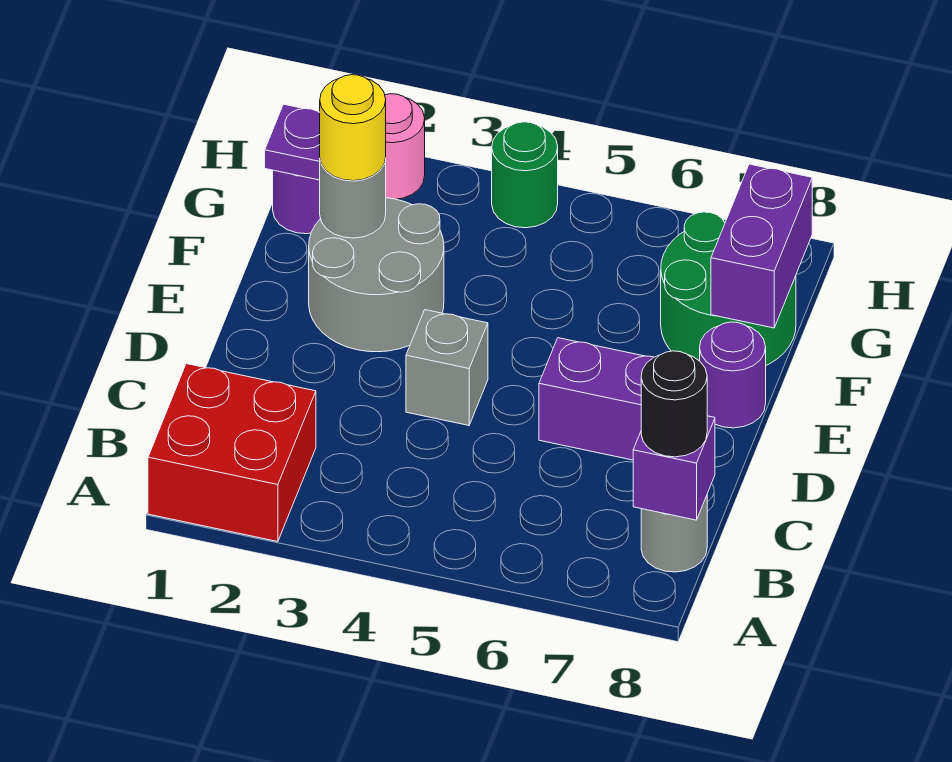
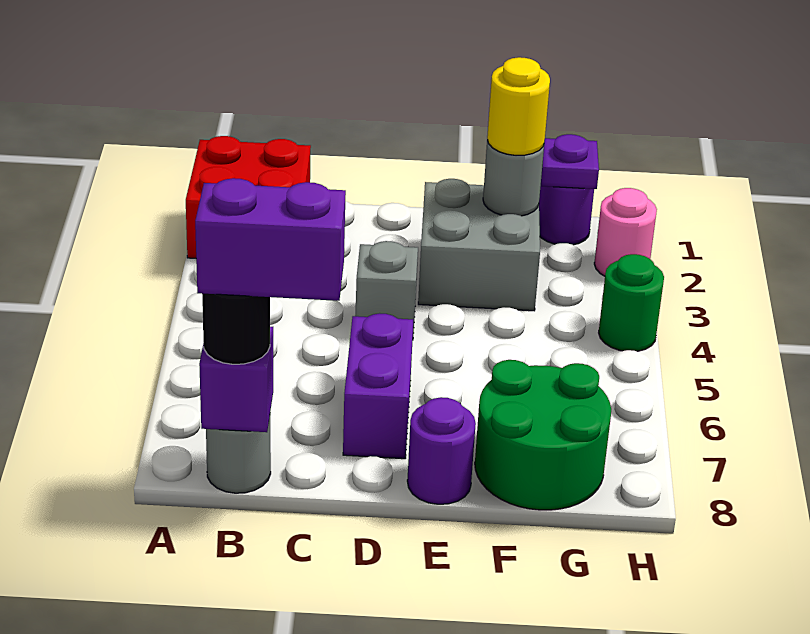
grey round brick E2:F3 level 1 -> grey brick E2:F3 level 1
purple brick F8:G8 level 2 -> purple brick B8:C8 level 4

